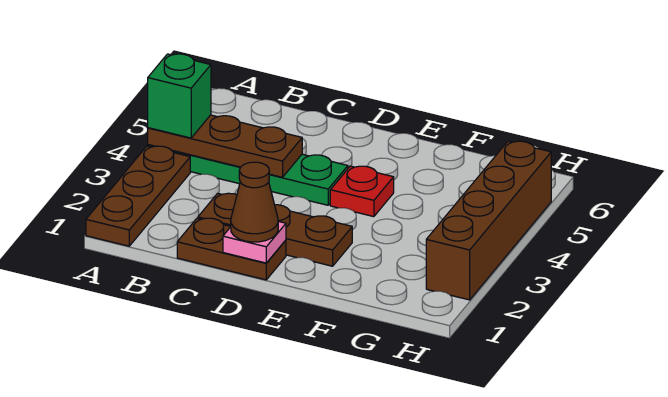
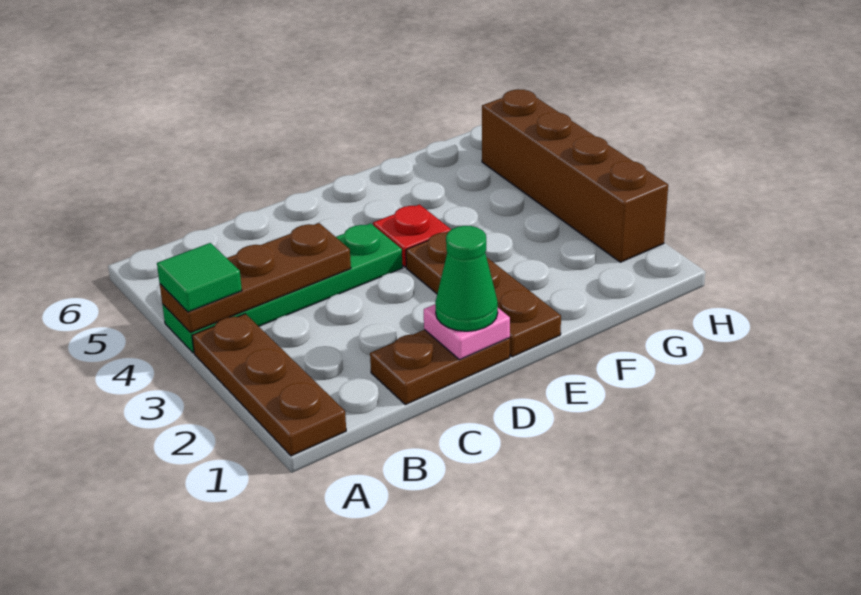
green brick A4 level 3 -> green tile A4 level 3
brown plate C2:E2 level 1 -> brown plate E1:E3 level 1
brown cone D1 level 3 -> green cone D1 level 3

